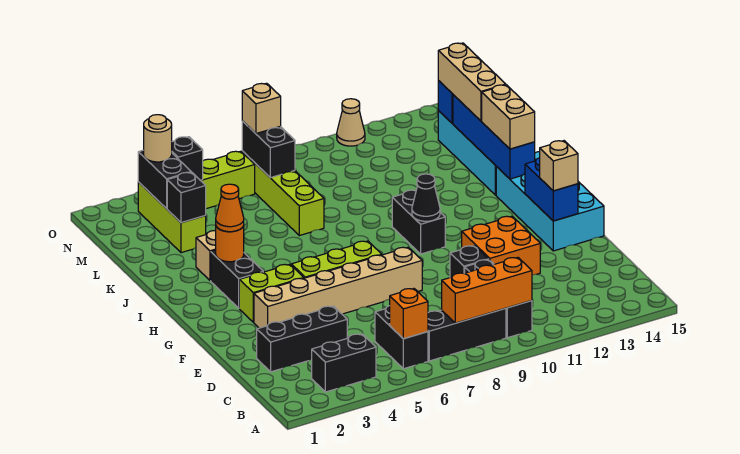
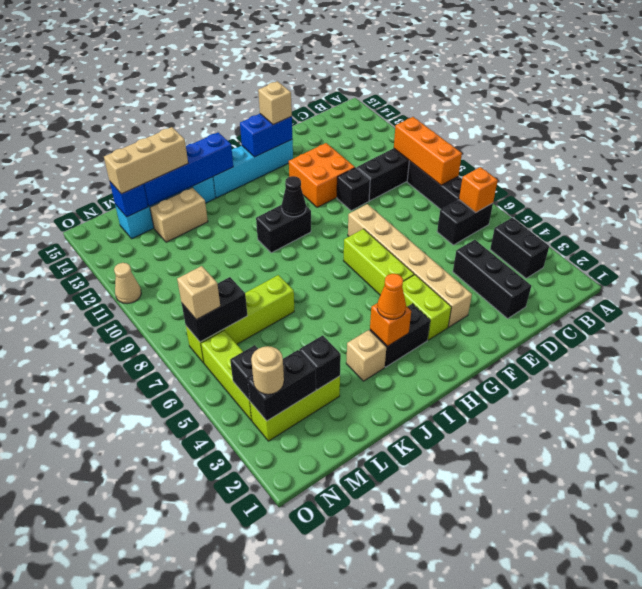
cyan brick F14:I15 level 1 -> cyan brick F14:I14 level 1
orange round brick I3 level 2 -> orange brick I3 level 2
tan brick I14:J14 level 3 -> tan brick K13:L13 level 1

